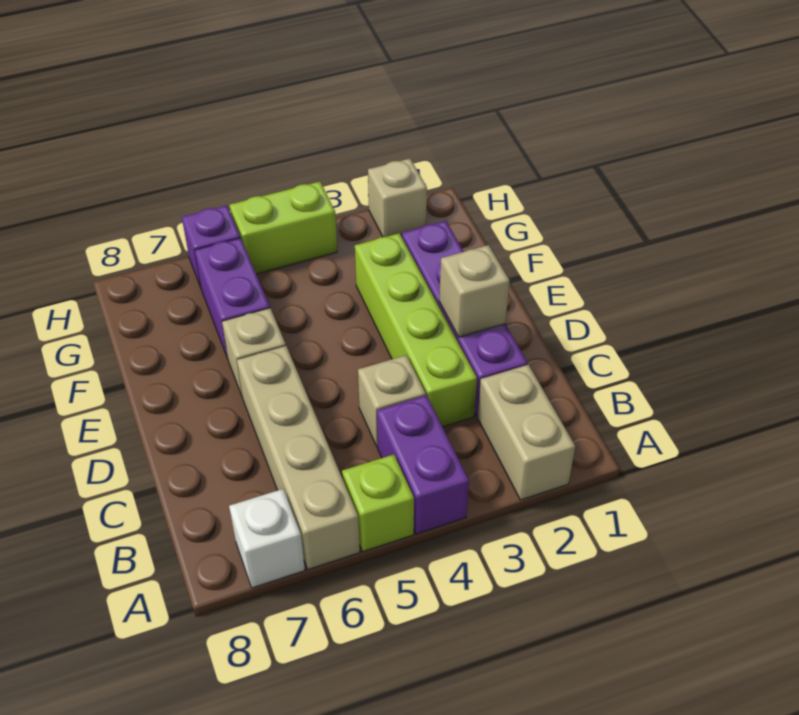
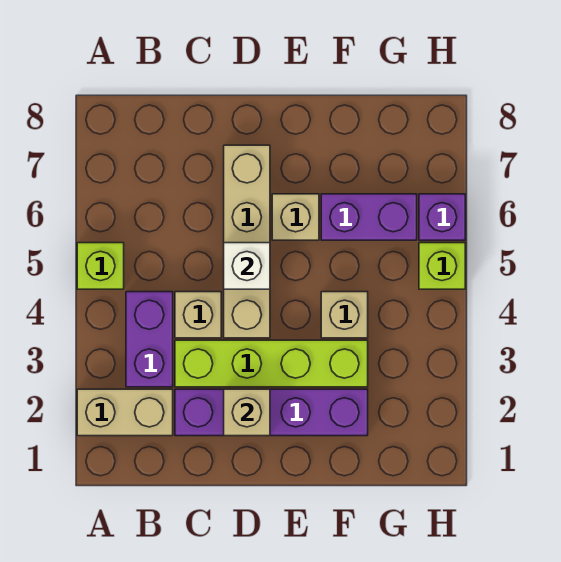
purple brick A4:B4 level 1 -> purple brick B3:B4 level 1
tan brick A6:D6 level 1 -> tan brick D4:D7 level 1
white brick A7 level 1 -> white brick D5 level 2
tan brick H2 level 1 -> tan brick F4 level 1
lime brick H4:H5 level 1 -> lime brick H5 level 1

